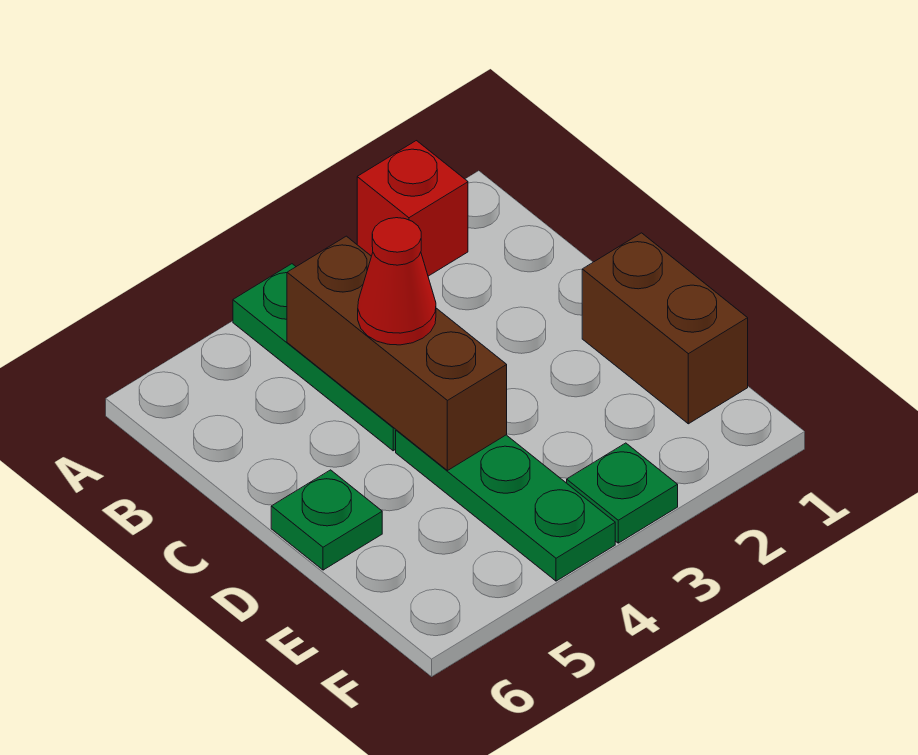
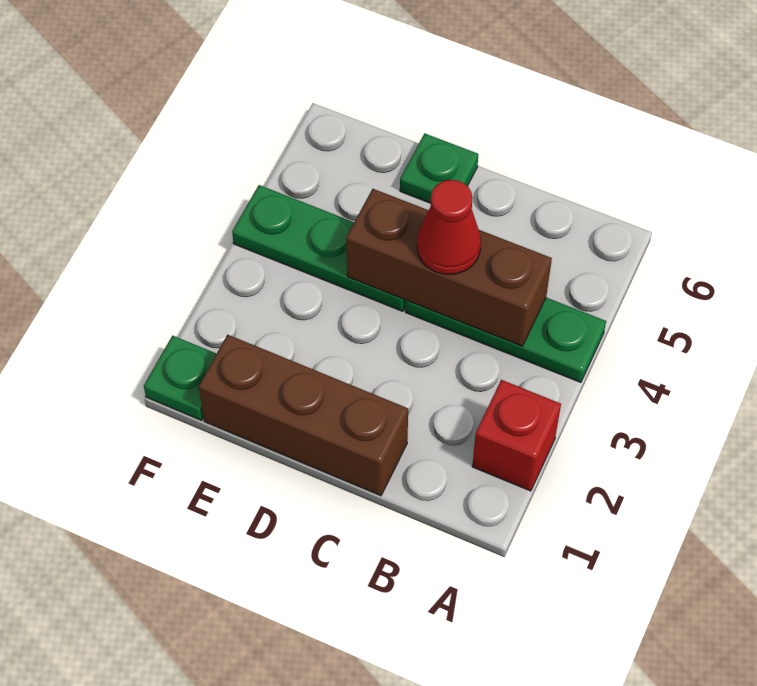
brown brick D1:E1 level 1 -> brown brick C1:E1 level 1
green plate F3 level 1 -> green plate F1 level 1

